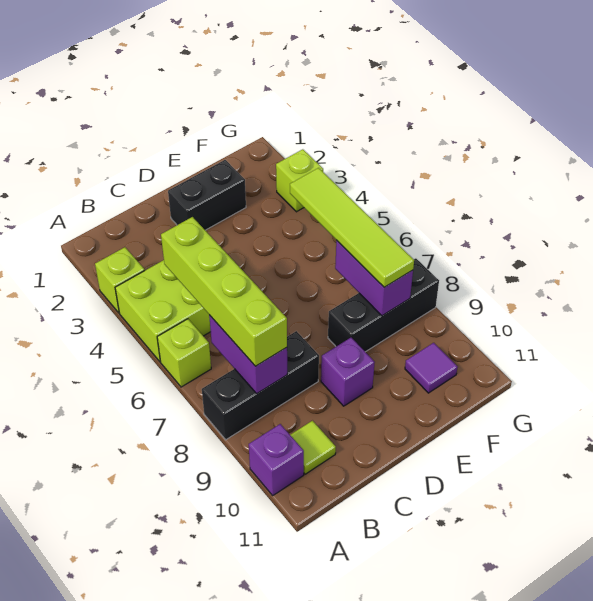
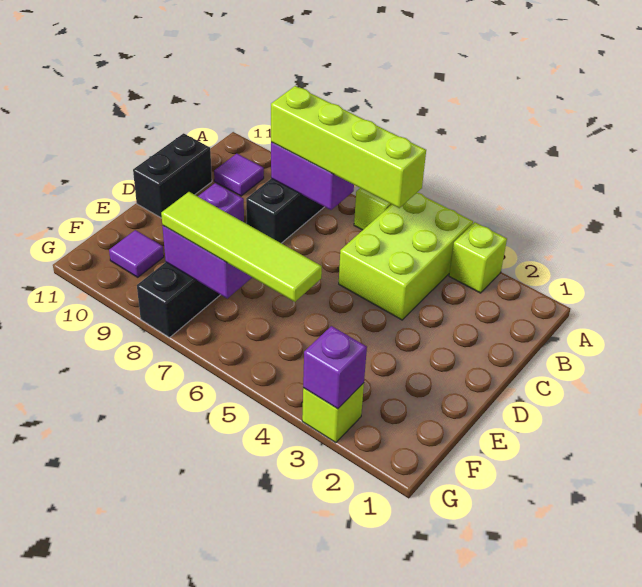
purple brick A10 level 1 -> purple brick G3 level 2
lime tile B10 level 1 -> purple tile B10 level 1
black brick D2:E2 level 1 -> black brick C11:D11 level 1

